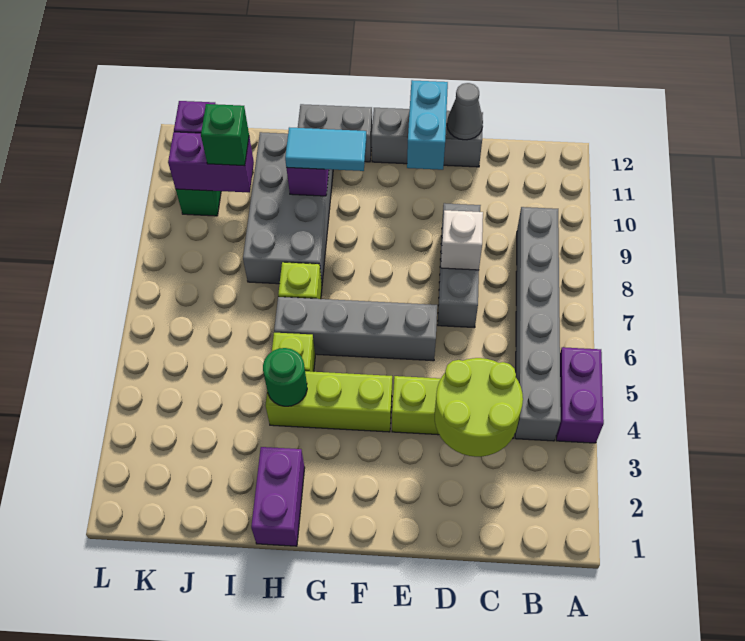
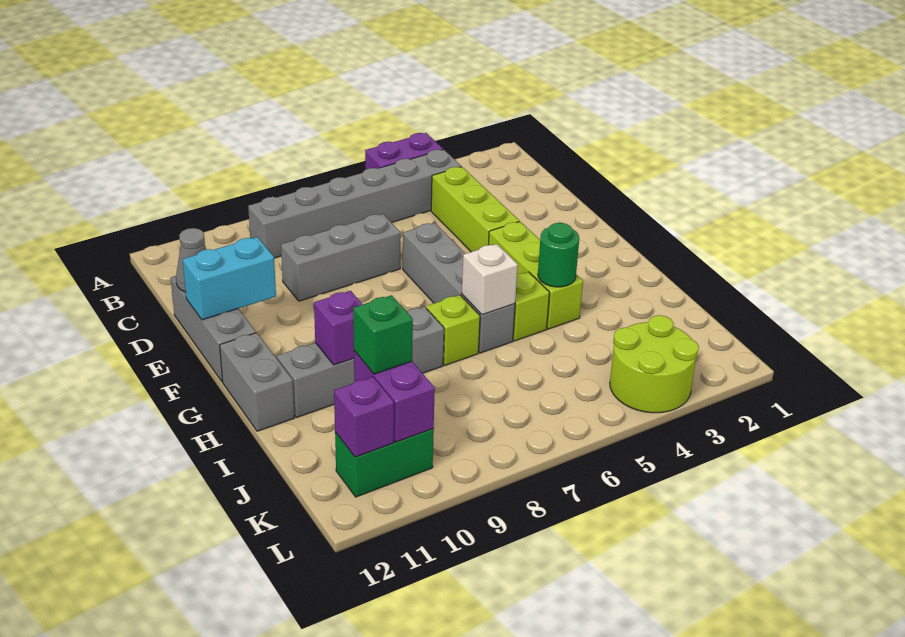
lime round brick C3:D4 level 2 -> lime round brick K3:L4 level 1
white brick D8 level 2 -> white brick H6 level 2
cyan tile G10:H10 level 3 -> none
purple brick H1:H2 level 1 -> none
grey brick H8:I11 level 1 -> grey brick H8:H11 level 1

